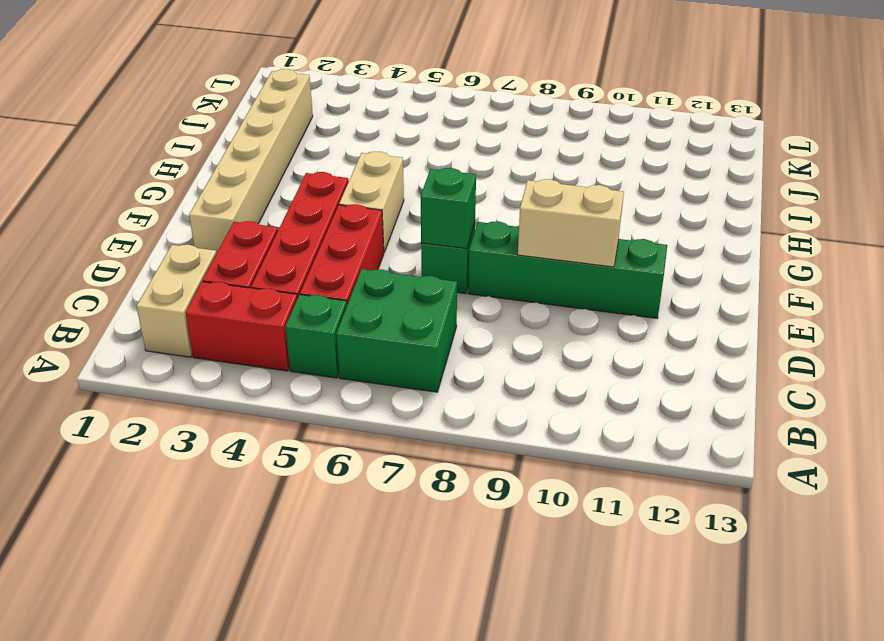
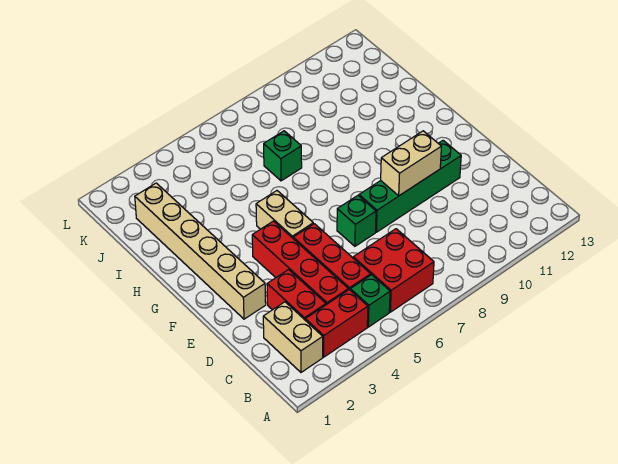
green brick B6:C7 level 1 -> red brick B6:C7 level 1
green brick E7 level 2 -> green brick I7 level 1

